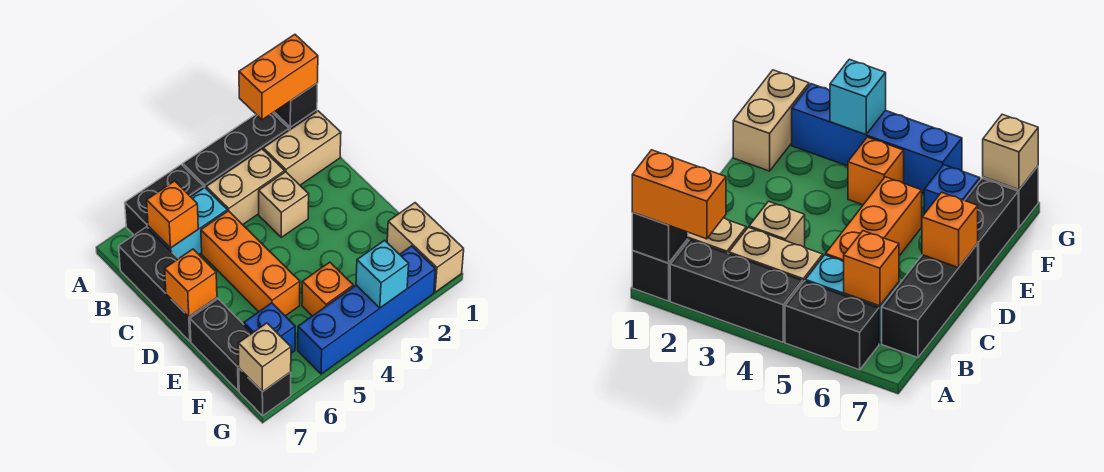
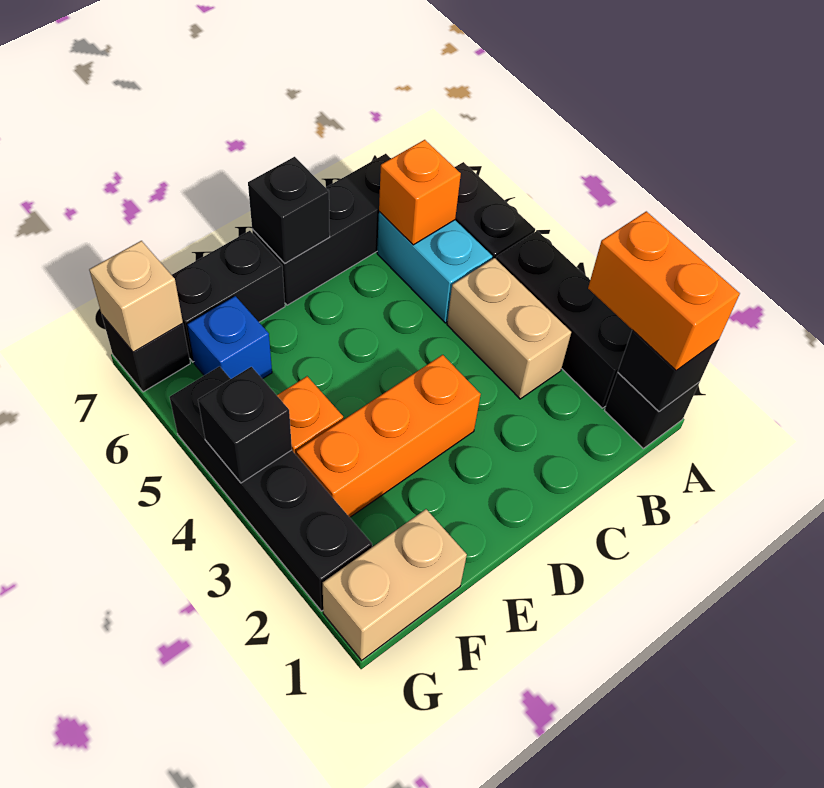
tan brick B1:B2 level 1 -> none
tan brick C3 level 1 -> none
orange brick C5:E5 level 1 -> orange brick D3:F3 level 1
orange brick D7 level 2 -> black brick D7 level 2
blue brick G2:G5 level 1 -> black brick G2:G5 level 1
cyan brick G3 level 2 -> none
none -> black brick G4 level 2

